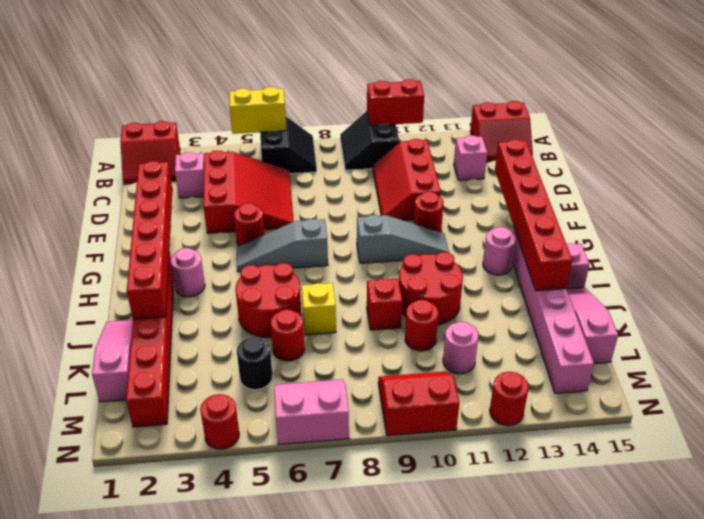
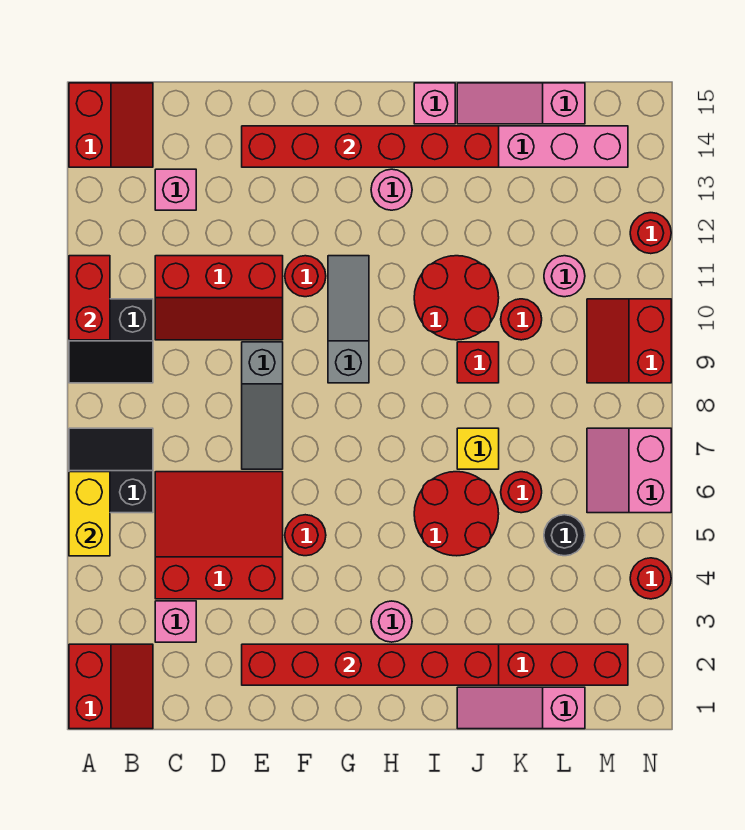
grey slope G5:G7 level 1 top 7 -> grey slope E7:E9 level 1 top 9

